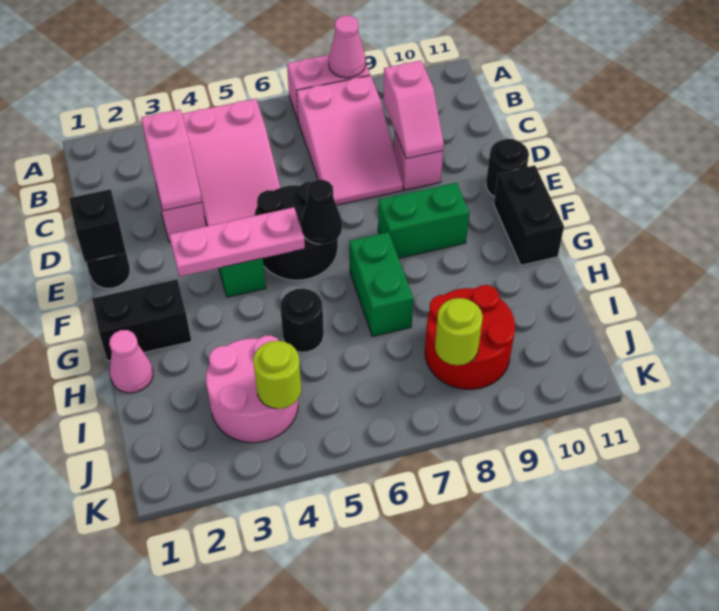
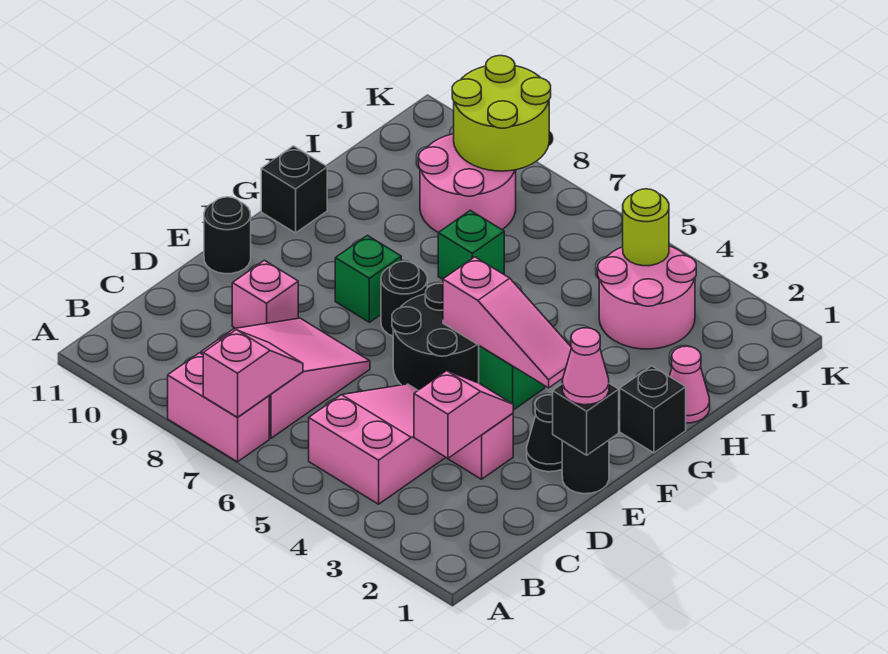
pink cone A8 level 2 -> pink cone E1 level 3
pink slope C9:D9 level 2 top C -> pink slope A7:B7 level 2 top A
pink plate F3:F5 level 2 -> pink slope F3:F5 level 2 top 5
black cone F6 level 2 -> black cone E2 level 1
green brick F8:F9 level 1 -> green brick F8 level 1
black brick F11:G11 level 1 -> black brick G11 level 1
black brick G1:G2 level 1 -> black brick G1 level 1
green brick G7:H7 level 1 -> green brick H7 level 1
black round brick H5 level 1 -> black round brick F7 level 1
red round brick I8:J9 level 1 -> pink round brick I8:J9 level 1
lime round brick J8 level 2 -> lime round brick J8:K9 level 2

